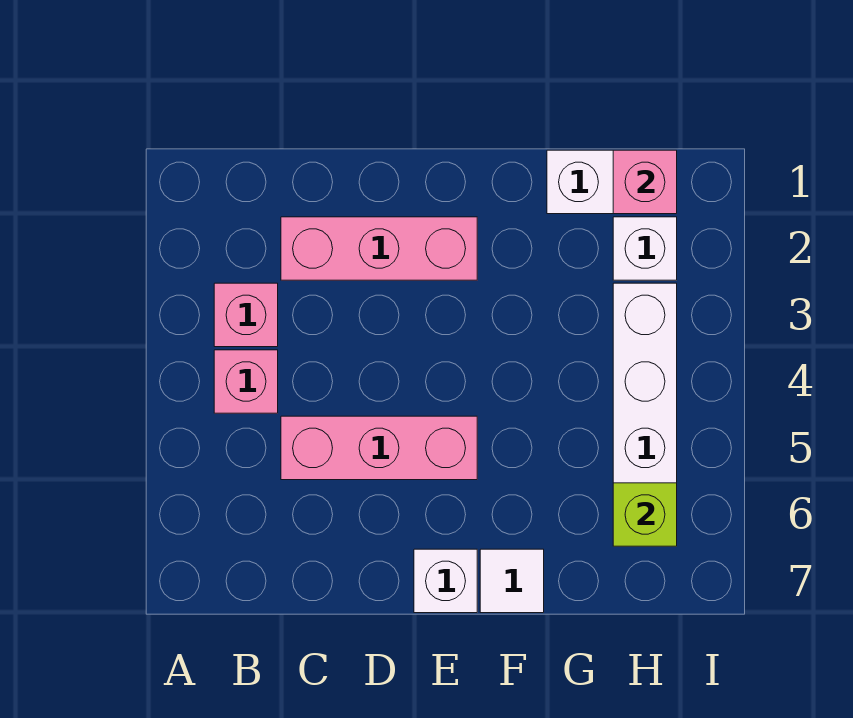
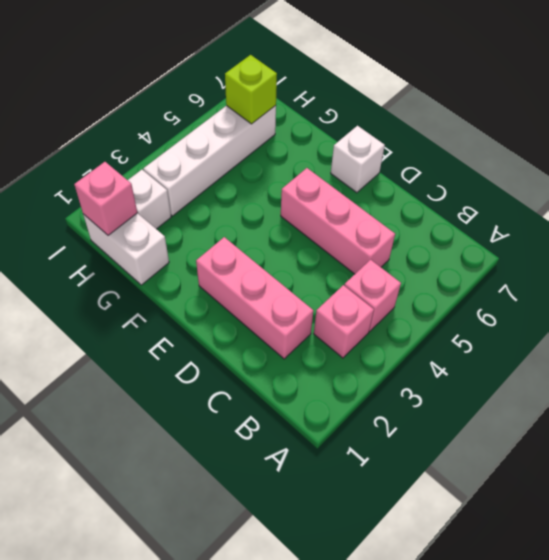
white tile F7 level 1 -> none

